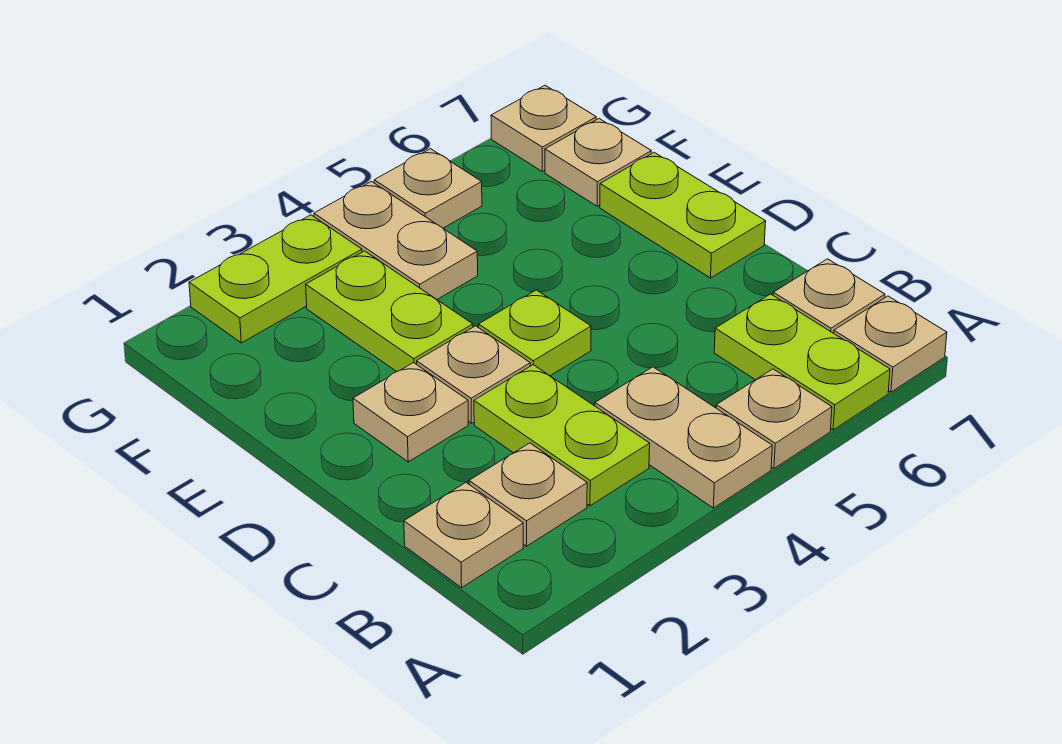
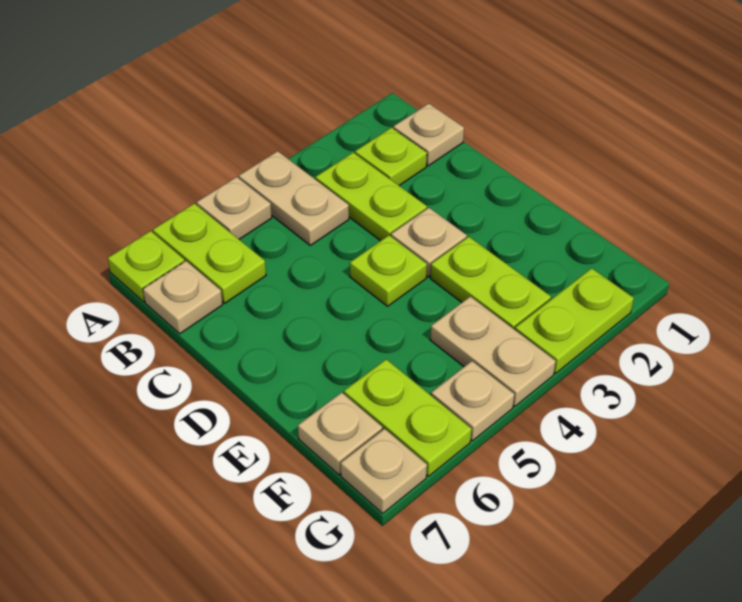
tan plate A7 level 1 -> lime plate A7 level 1
tan plate B2 level 1 -> lime plate B2 level 1
tan plate D2 level 1 -> none
lime plate D7:E7 level 1 -> lime plate F6:G6 level 1

